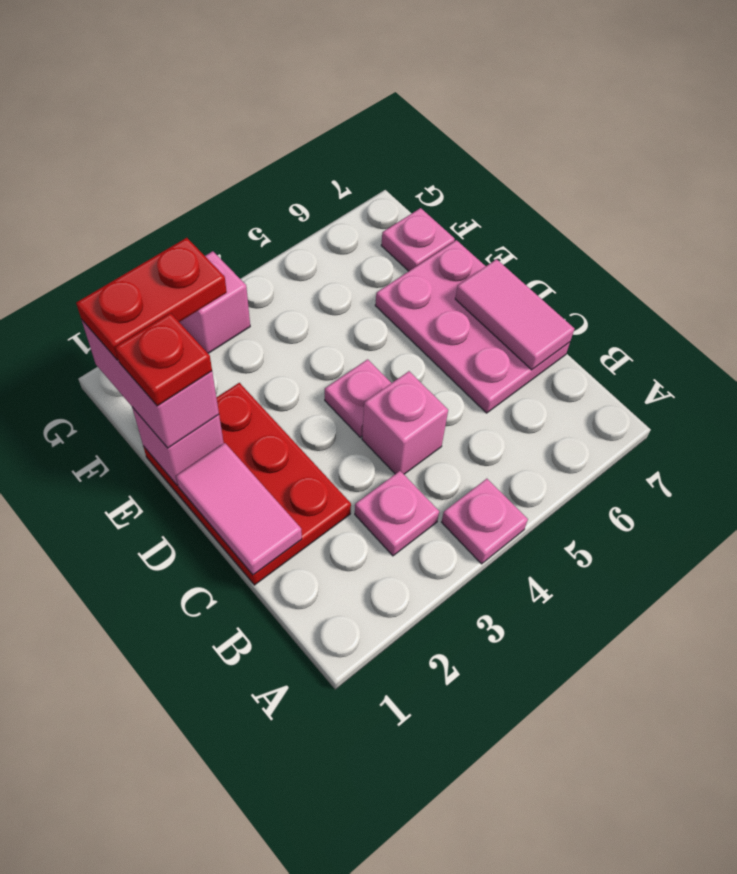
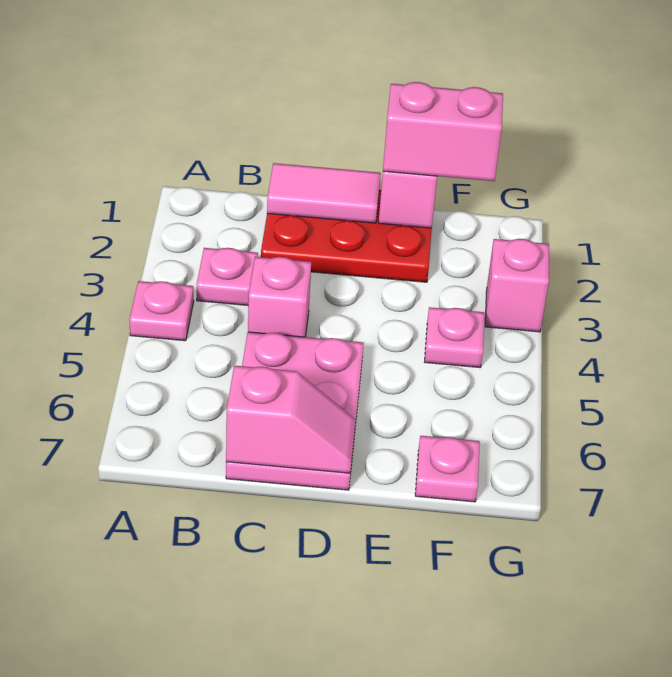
pink plate C6:E7 level 1 -> pink plate C5:D7 level 1
pink tile C7:D7 level 2 -> pink slope C7:D7 level 2 top C
pink plate D4 level 1 -> pink plate F4 level 1
red plate E1 level 4 -> none
red plate F1:F2 level 4 -> none

